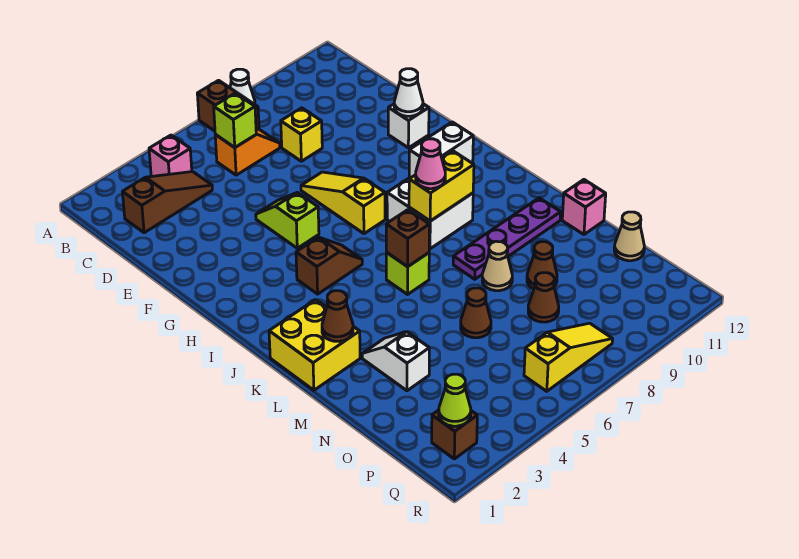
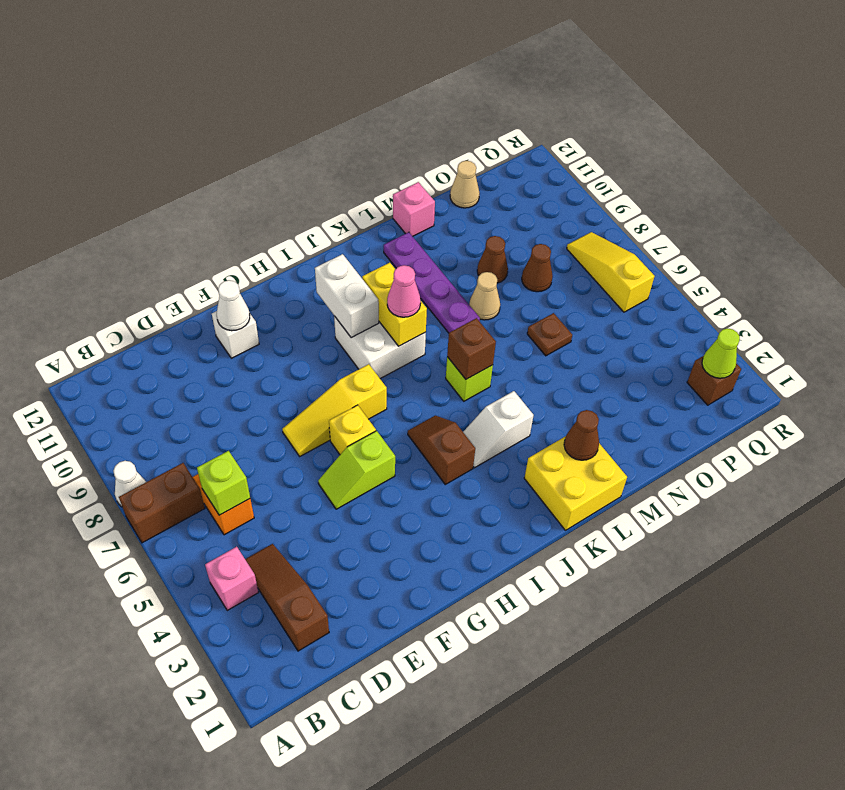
yellow brick D8 level 1 -> yellow brick G6 level 1
white slope M3:N3 level 1 top N -> white slope J4:K4 level 1 top K
brown cone N6 level 1 -> brown plate N6 level 1

